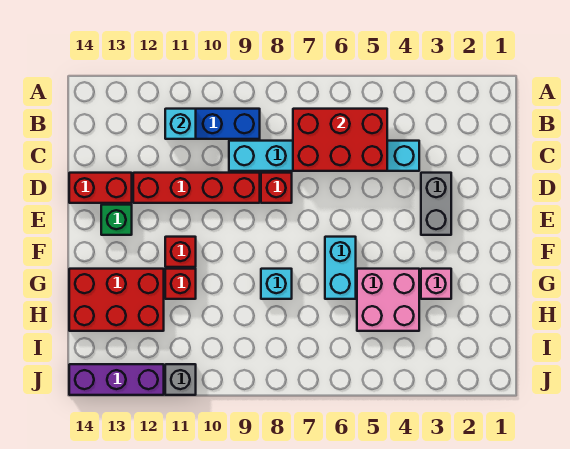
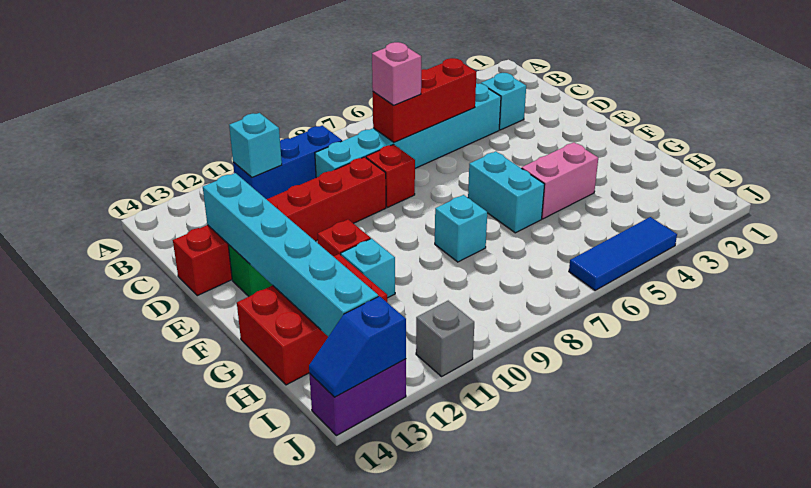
red brick B5:C7 level 2 -> red brick C5:C7 level 2
none -> cyan brick C3 level 1
grey brick D3:E3 level 1 -> none
none -> cyan brick D13:I13 level 2
pink brick G3 level 1 -> pink brick C7 level 3
pink brick G4:H5 level 1 -> pink brick G4:G5 level 1
red brick G11 level 1 -> cyan brick G11 level 1
none -> blue tile J4:J6 level 1
purple brick J12:J14 level 1 -> purple brick J13:J14 level 1
none -> blue slope J13:J14 level 2 top 13

